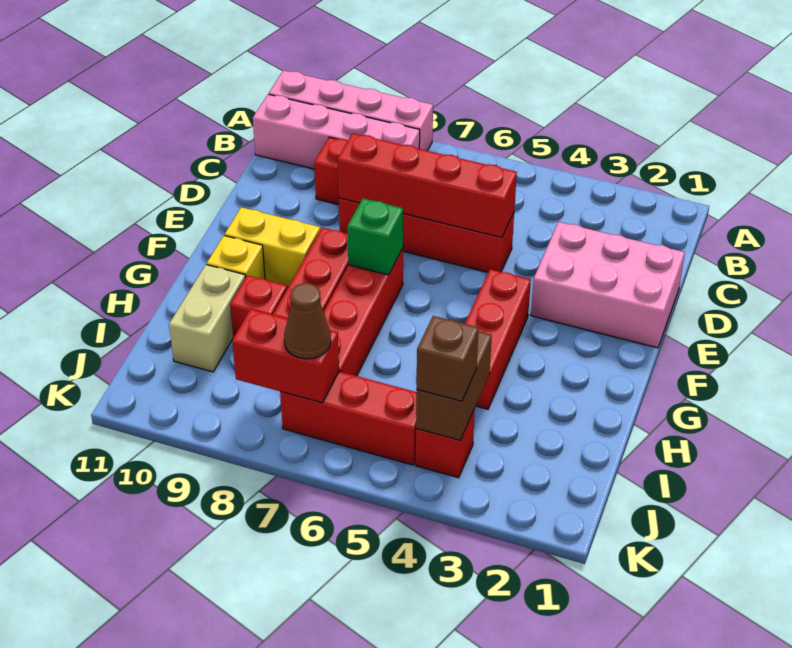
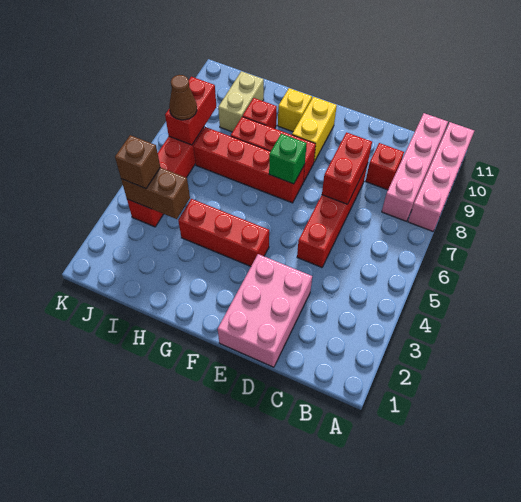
red brick D5:D8 level 2 -> red brick D7:D8 level 2
tan brick H10:I10 level 1 -> tan brick I9:I10 level 1

